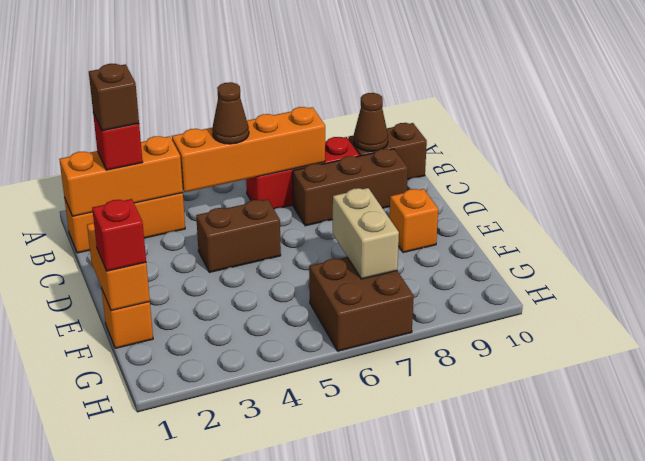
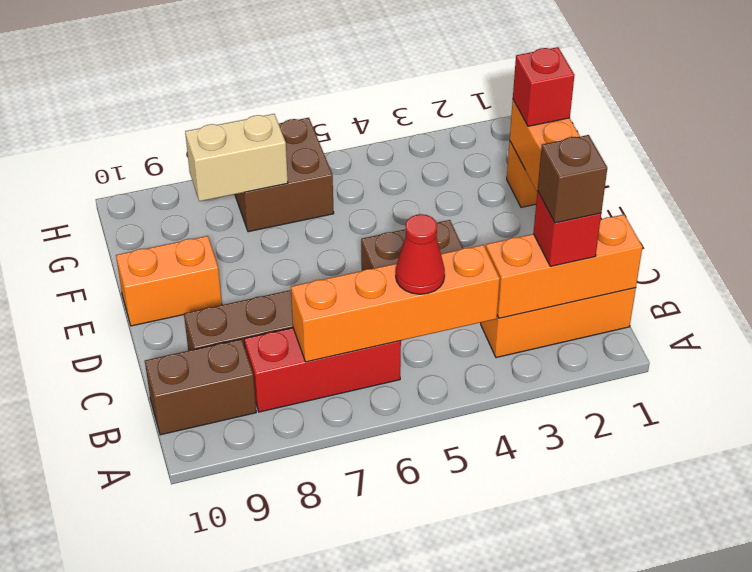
brown cone B5 level 3 -> red cone B5 level 3
brown cone B9 level 2 -> none
orange brick E9 level 1 -> orange brick E9:E10 level 1
tan brick F7:G7 level 2 -> tan brick G7:G8 level 2

